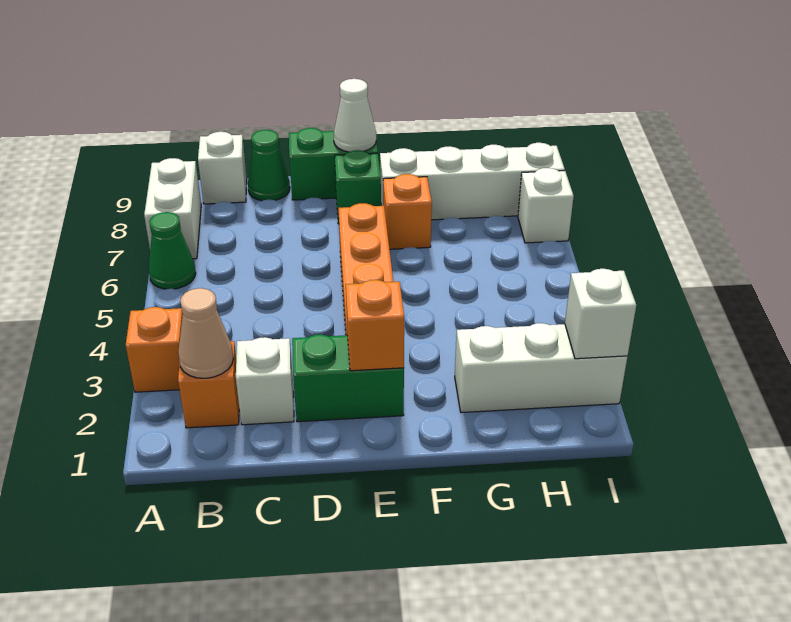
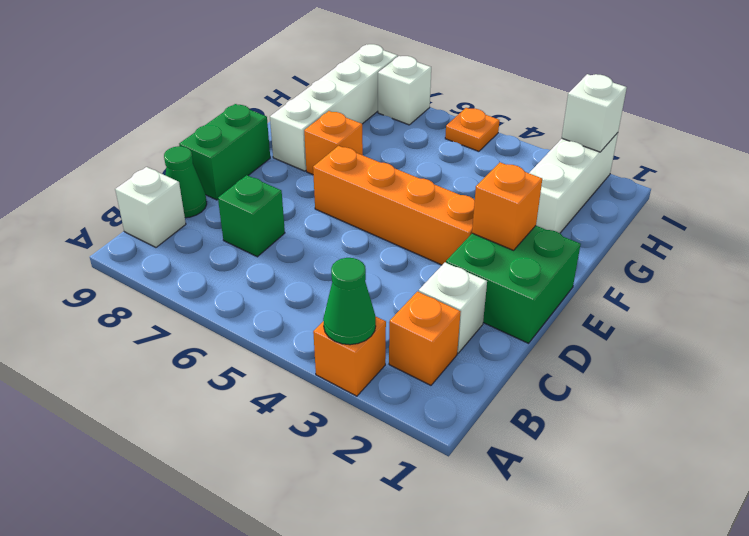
green cone A6 level 1 -> green cone A3 level 2
white brick A7:A8 level 1 -> none
tan cone B2 level 2 -> none
green brick D2:E2 level 1 -> green brick D1:E2 level 1
green brick E8 level 1 -> green brick C7 level 1
white cone E9 level 2 -> none
none -> orange plate I5 level 1

